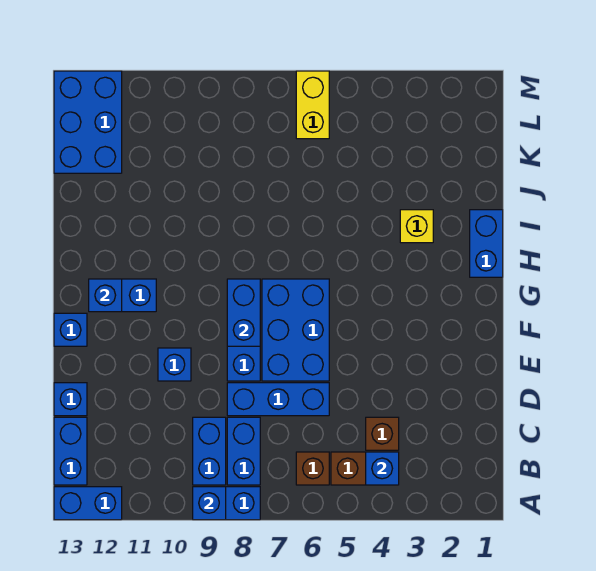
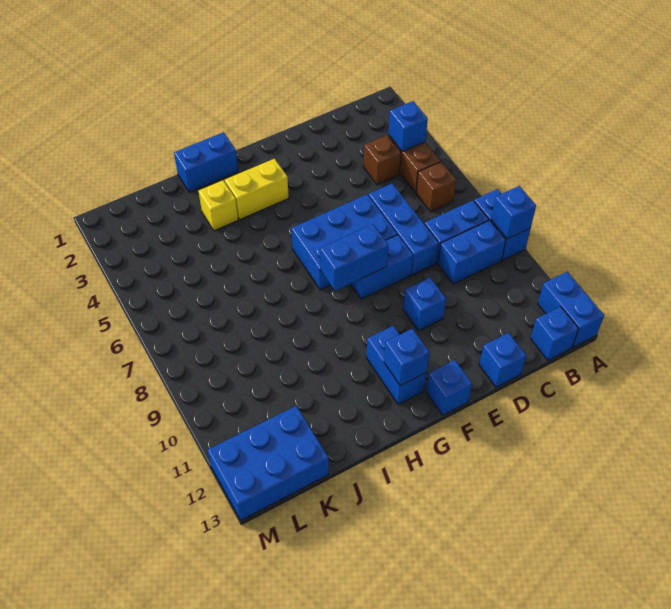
blue brick B13:C13 level 1 -> blue brick B13 level 1
yellow brick L6:M6 level 1 -> yellow brick G3:H3 level 1

